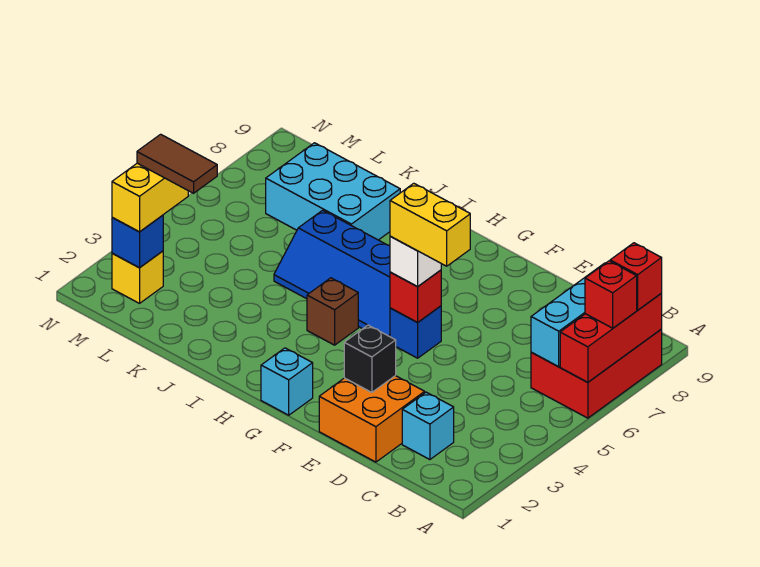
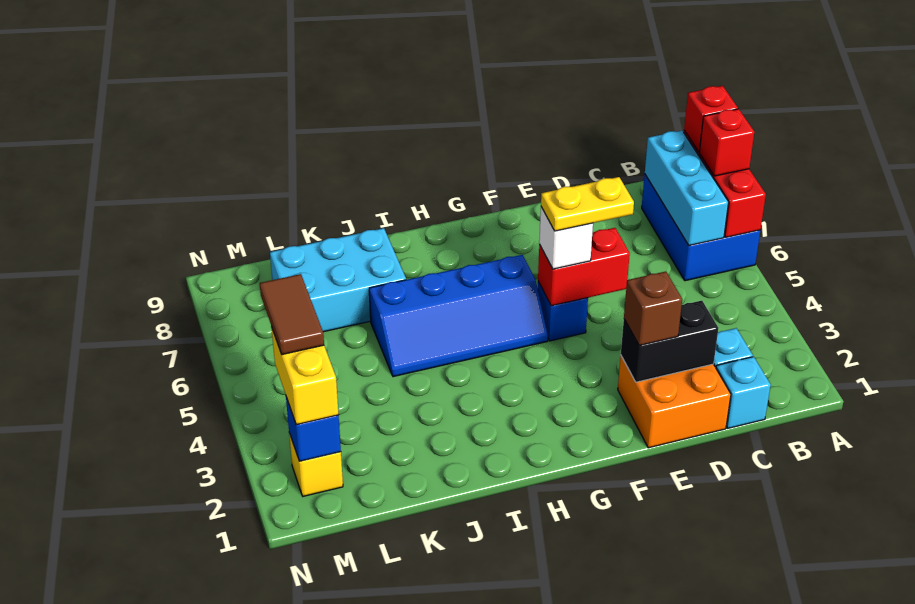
red brick A6:B8 level 1 -> blue brick A6:B8 level 1
black brick E2 level 2 -> black brick D2:E2 level 2
yellow brick E5:F5 level 4 -> yellow plate E5:F5 level 4
red brick F5 level 2 -> red brick E5:F5 level 2
cyan brick G1 level 1 -> cyan brick C1 level 1
brown brick H4 level 1 -> brown brick E2 level 3
brown tile L3:M3 level 4 -> brown tile M3:M4 level 4

